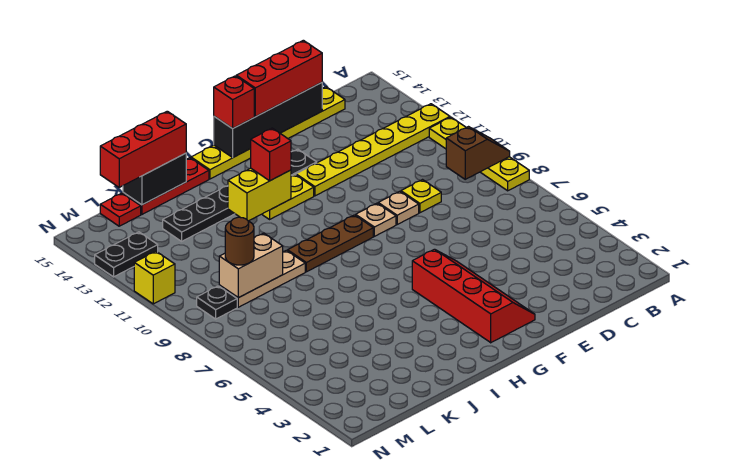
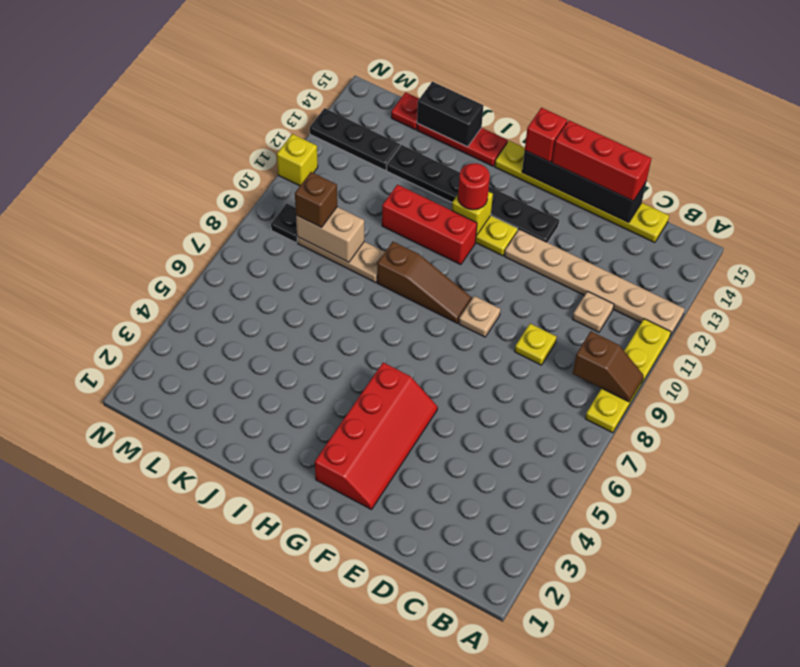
yellow plate A12:F12 level 1 -> tan plate A12:F12 level 1
tan plate E9 level 1 -> tan plate C11 level 1
brown plate G9:I9 level 1 -> brown slope G9:I9 level 1 top I
yellow brick H12:I12 level 2 -> yellow brick H12 level 2
red brick H12 level 3 -> red round brick H12 level 3
red brick J15:L15 level 3 -> red brick H11:J11 level 1
brown round brick L9 level 3 -> brown brick L9 level 3
black plate M13:N13 level 1 -> black plate L13:N13 level 1

